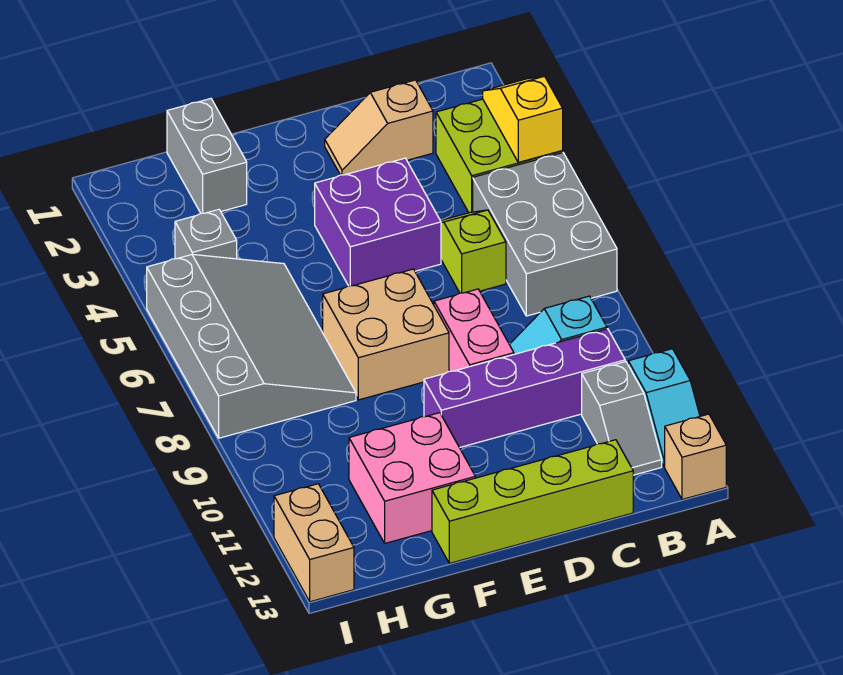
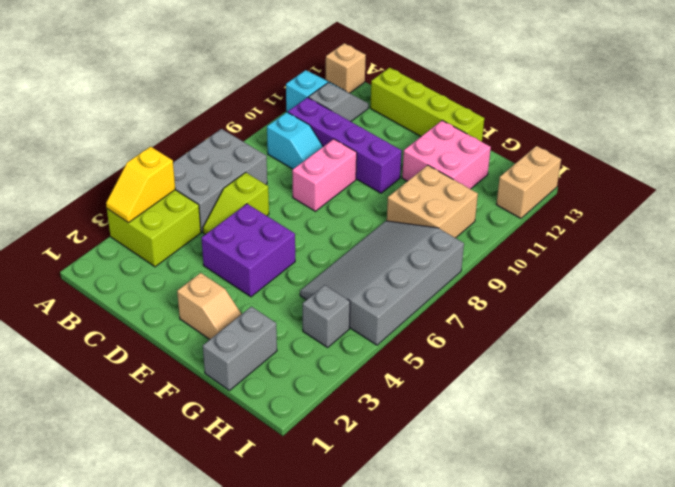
tan slope C2:D2 level 1 top C -> tan slope E2:F2 level 1 top E
tan brick E7:F8 level 1 -> tan brick G9:H10 level 1

